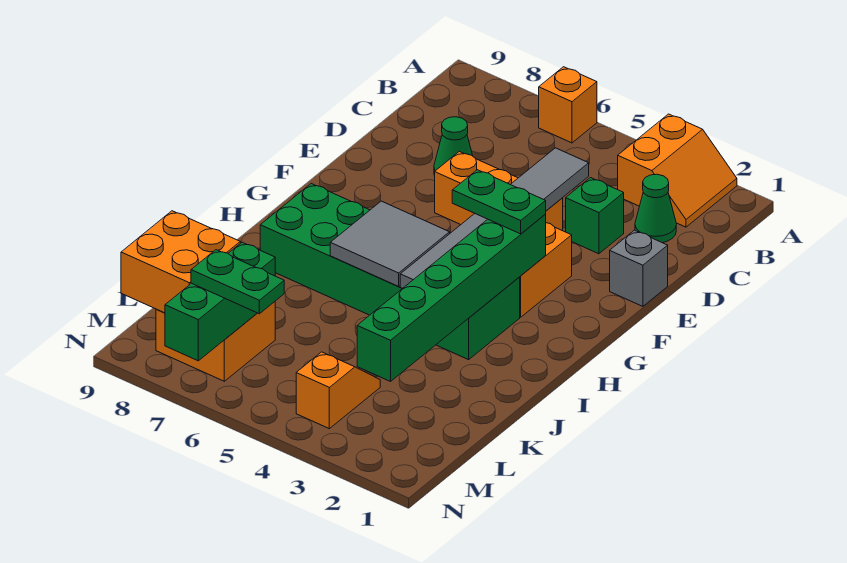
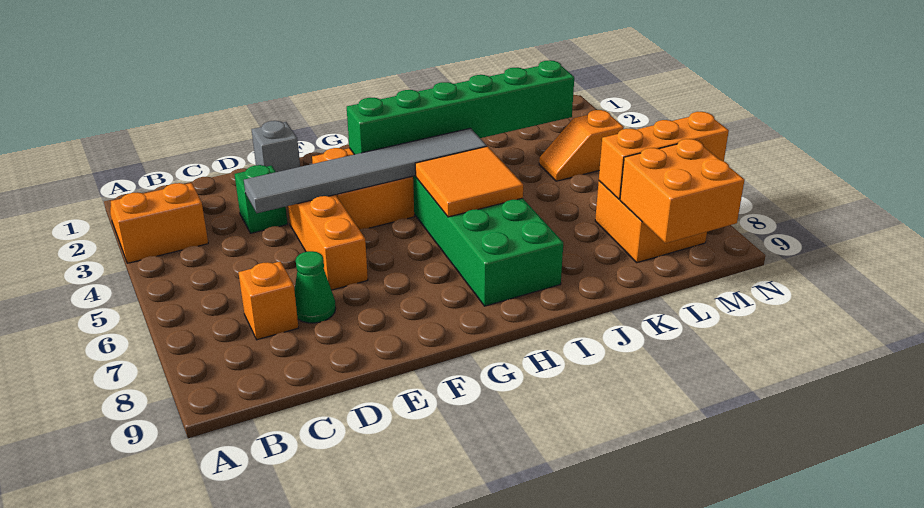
orange brick A6 level 1 -> orange brick C7 level 1
green cone C2 level 1 -> none
green plate G3:G4 level 3 -> none
grey tile H5:I6 level 2 -> orange tile H5:I6 level 2
green brick L7:N7 level 2 -> orange brick L7:N7 level 2
green plate M6:M7 level 3 -> none

